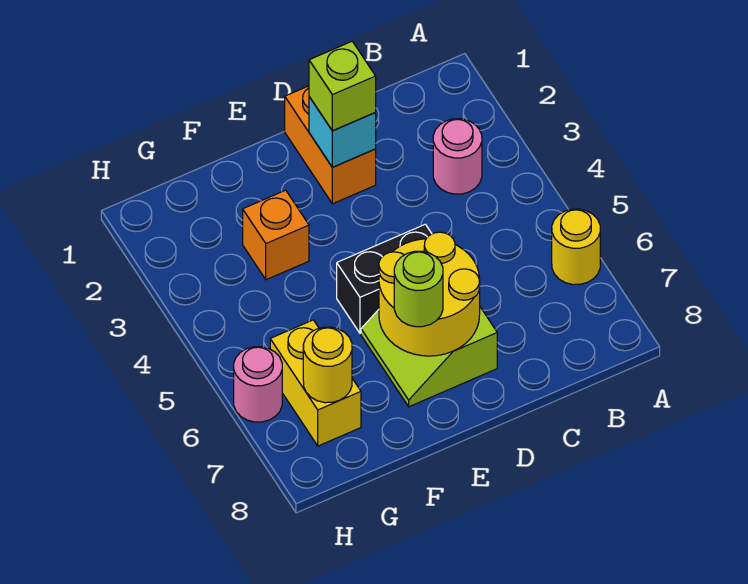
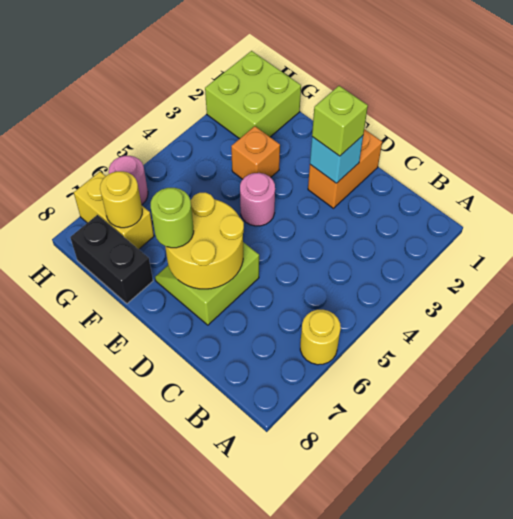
pink round brick B3 level 1 -> pink round brick E4 level 1
black brick D5:E5 level 1 -> black brick F8:G8 level 1
none -> lime brick G1:H2 level 1
yellow brick G6:G7 level 1 -> yellow brick G7:H7 level 1

